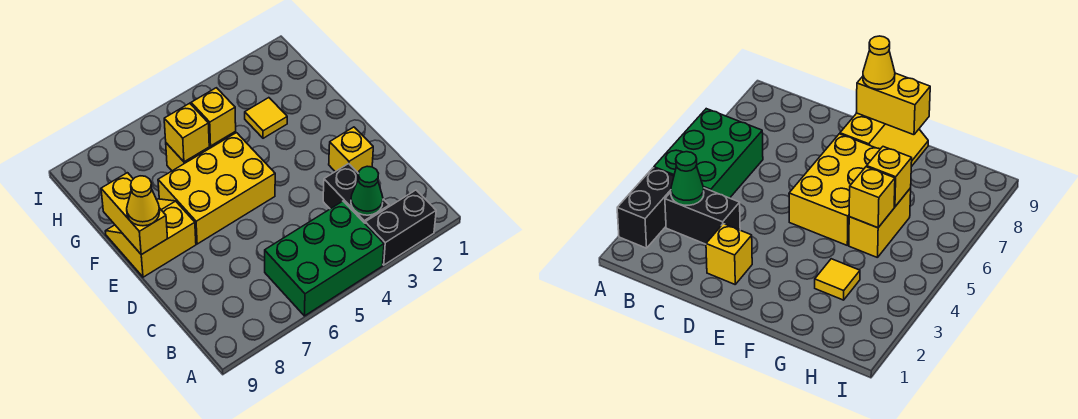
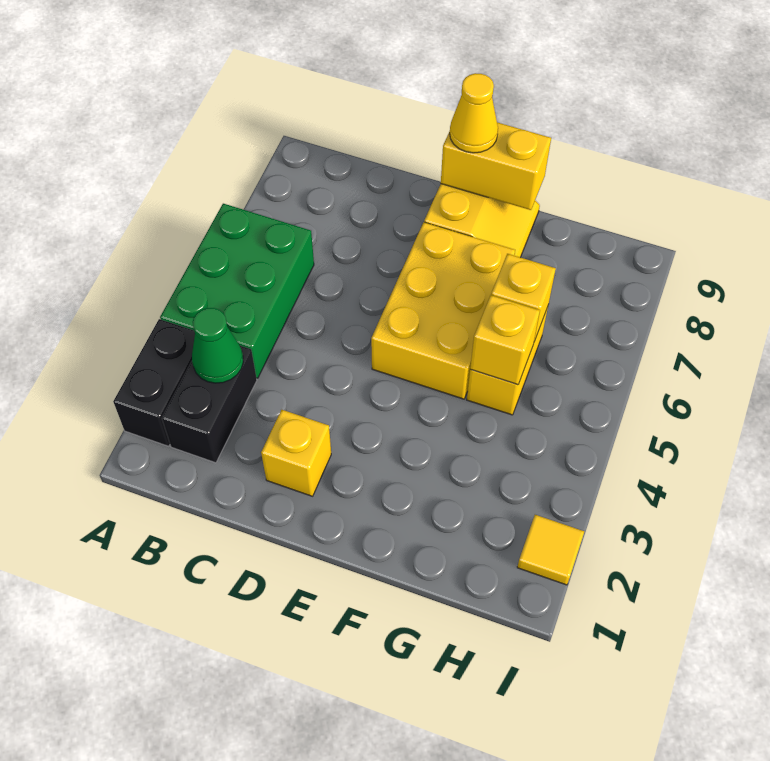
black brick B3:C3 level 1 -> black brick B2:B3 level 1
yellow tile G3 level 1 -> yellow tile I2 level 1

